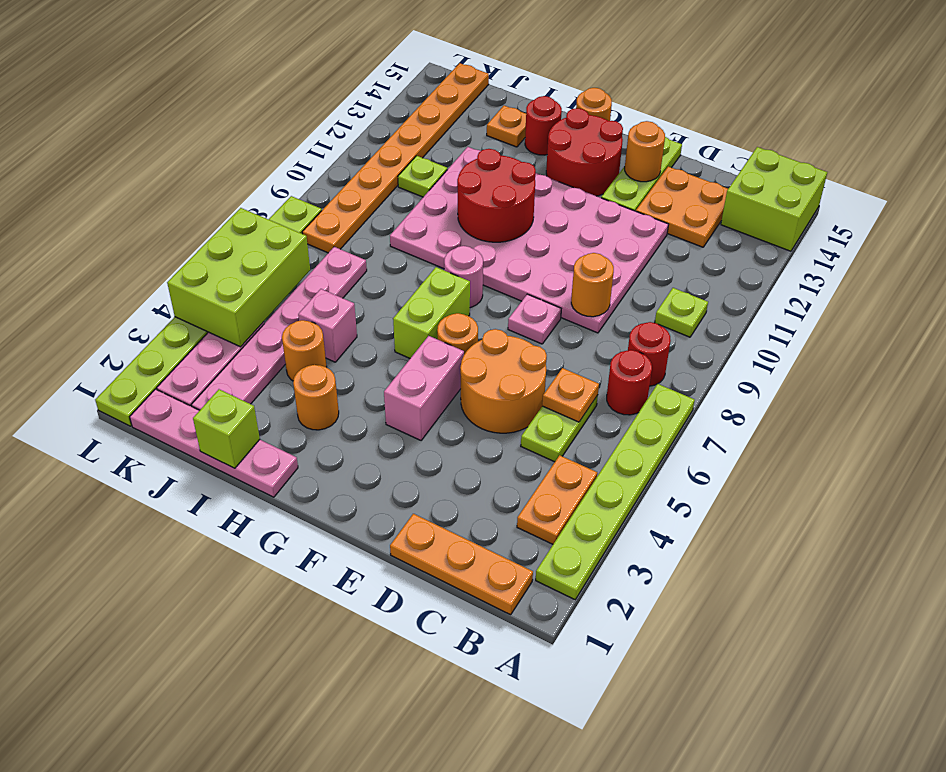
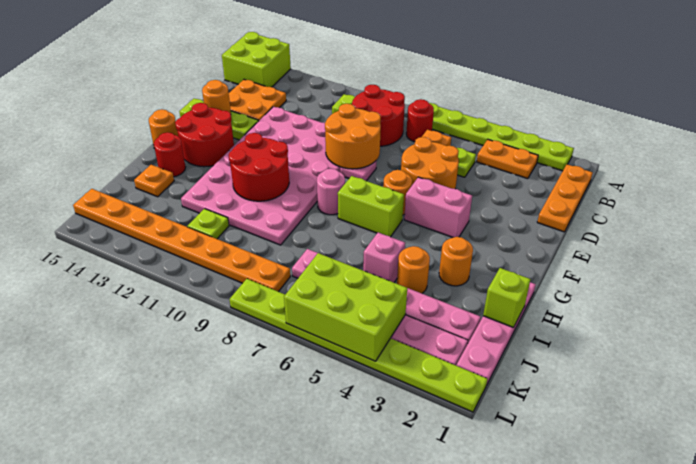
red round brick B8 level 1 -> red round brick B8:C9 level 1
orange round brick D9 level 2 -> orange round brick D8:E9 level 2

